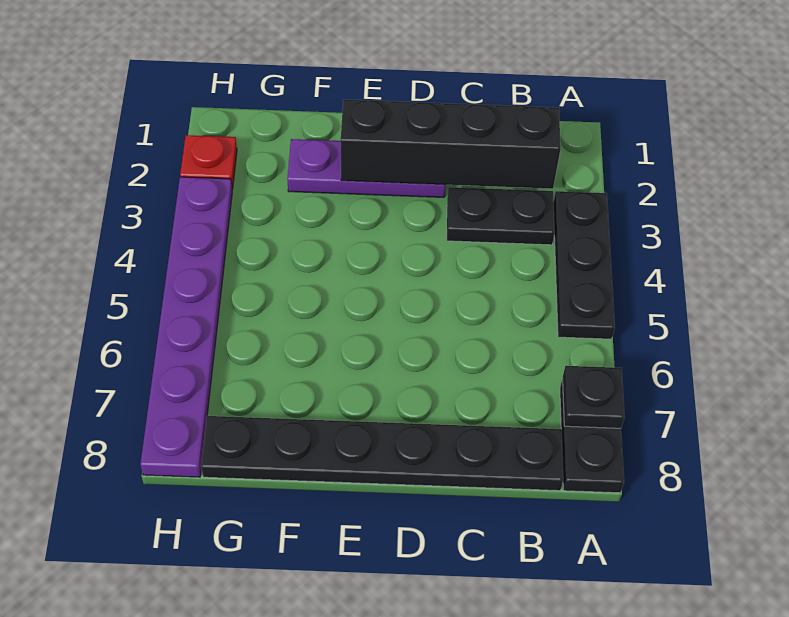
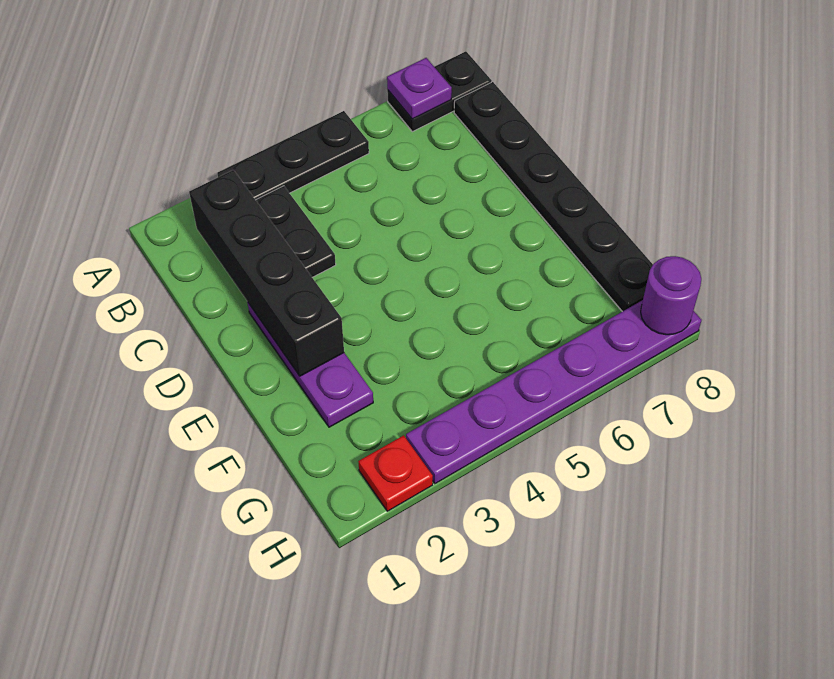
black plate A7 level 2 -> purple plate A7 level 2
none -> purple round brick H8 level 2

